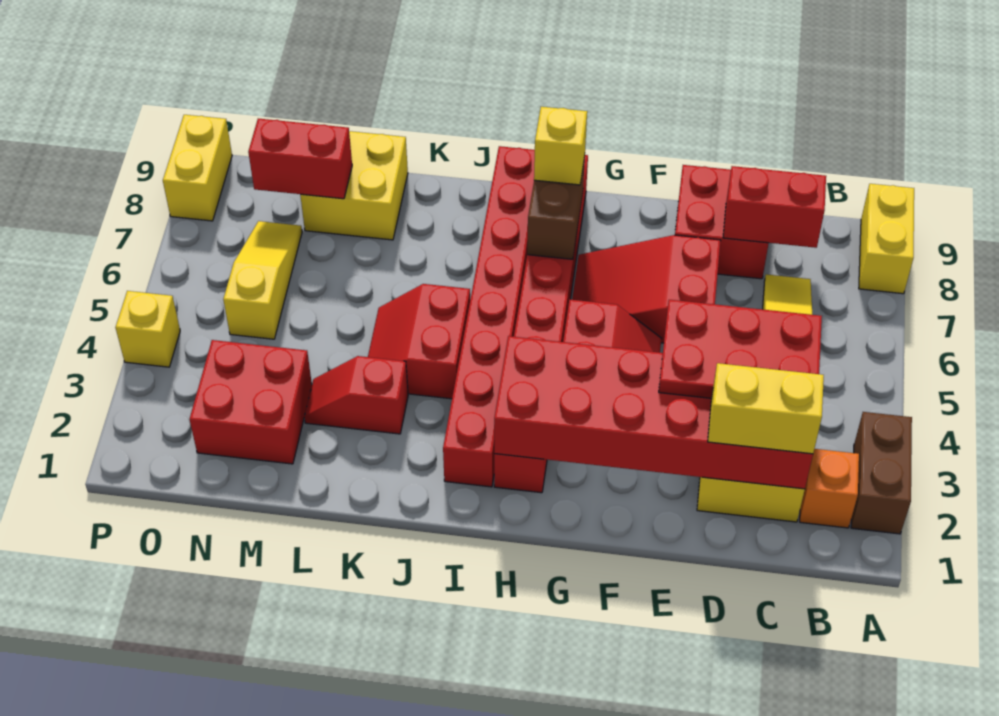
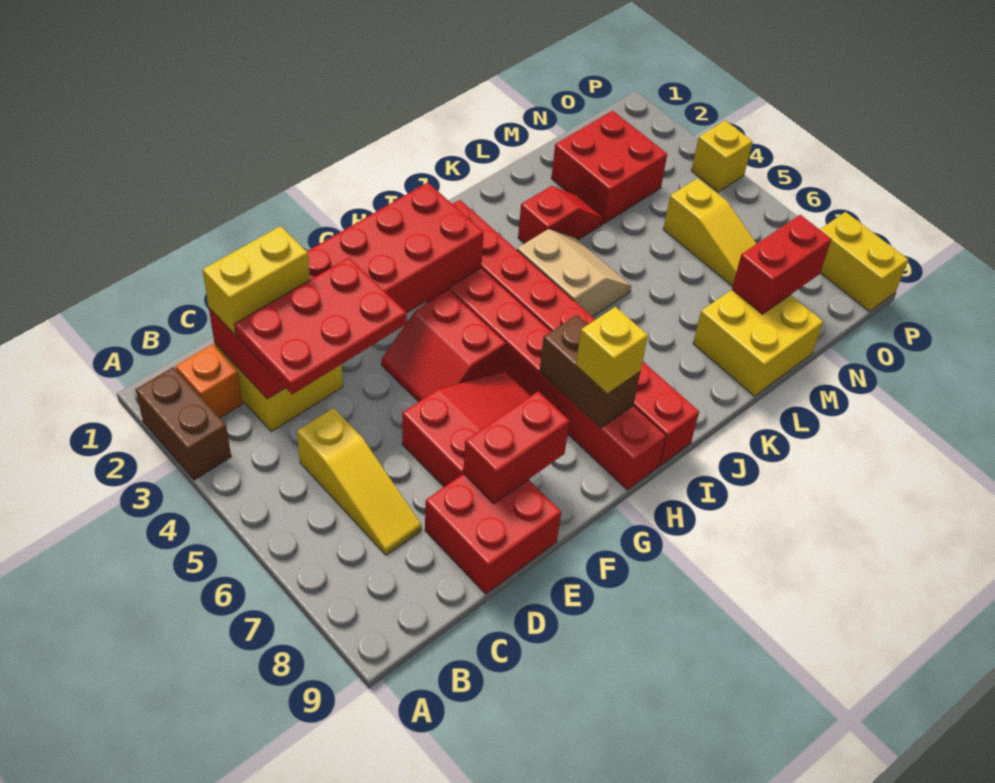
yellow brick A8:A9 level 1 -> none
red brick C8:D8 level 2 -> red brick E8:F8 level 2
red slope J4:K5 level 1 top J -> tan slope J4:K5 level 1 top J

